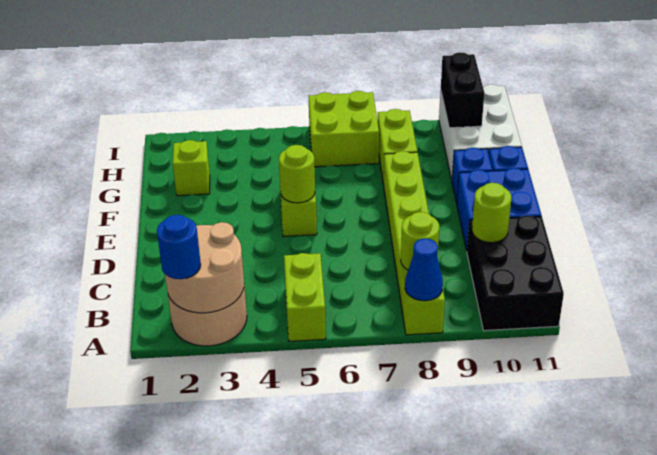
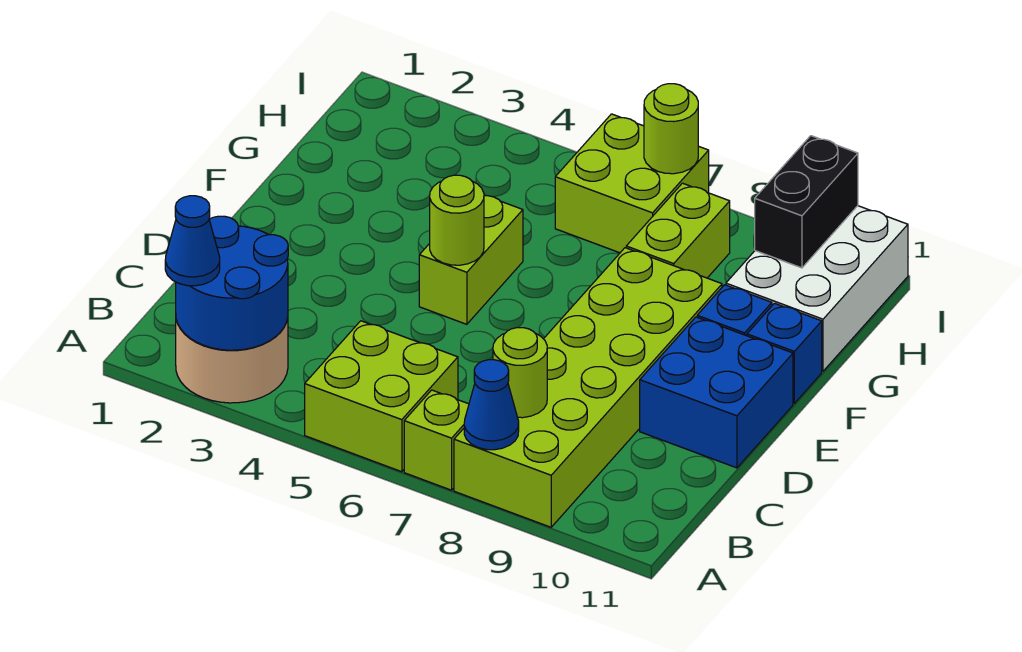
tan round brick A2:B3 level 2 -> blue round brick A2:B3 level 2
blue round brick A2 level 3 -> blue cone A2 level 3
lime brick A5:B5 level 1 -> lime brick A5:B6 level 1
lime brick A8:F8 level 1 -> lime brick A8:F9 level 1
black brick A10:C11 level 1 -> none
lime round brick C10 level 2 -> lime round brick I7 level 2
lime brick G2 level 1 -> lime brick A7 level 1

